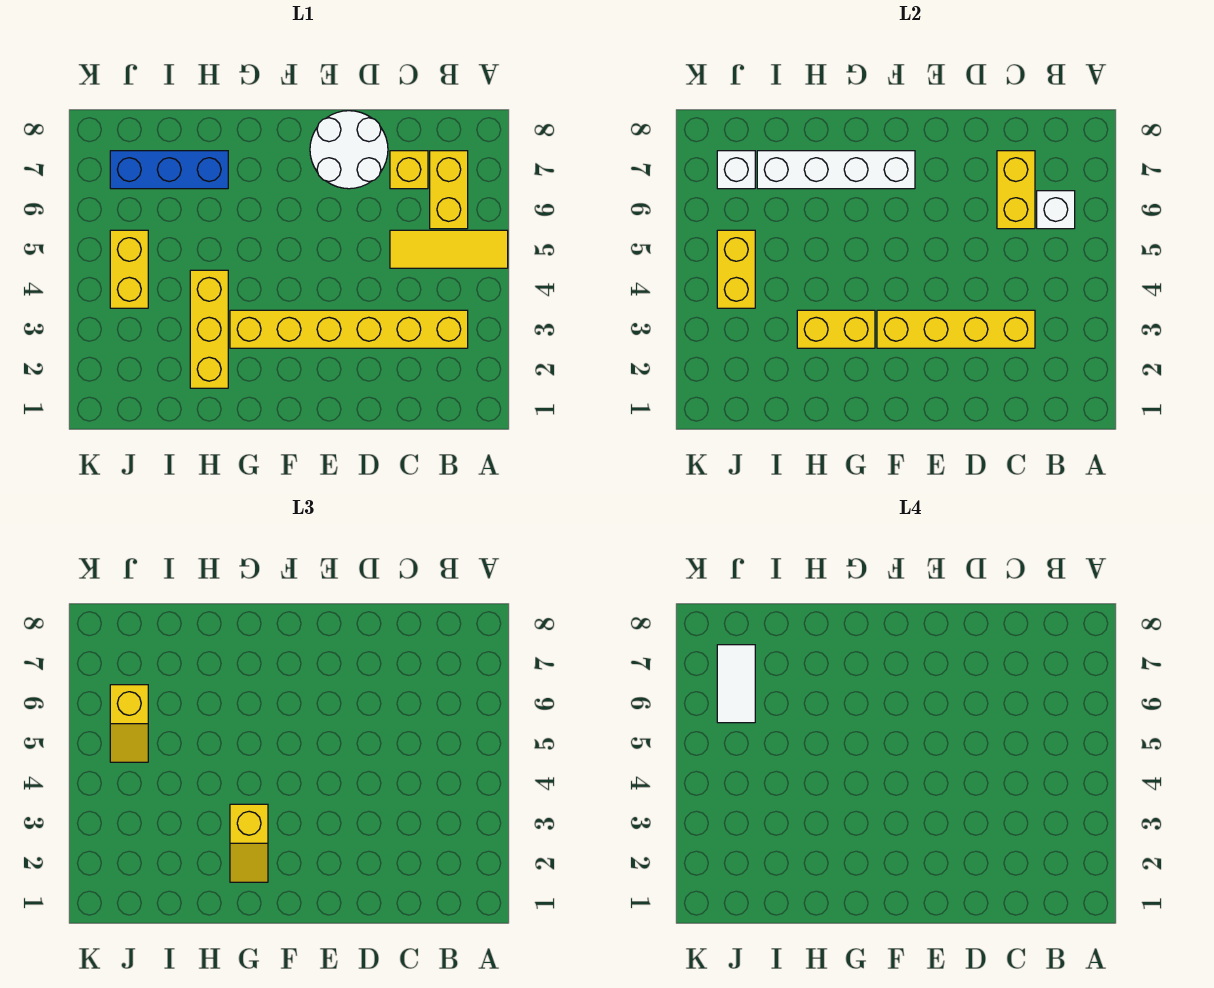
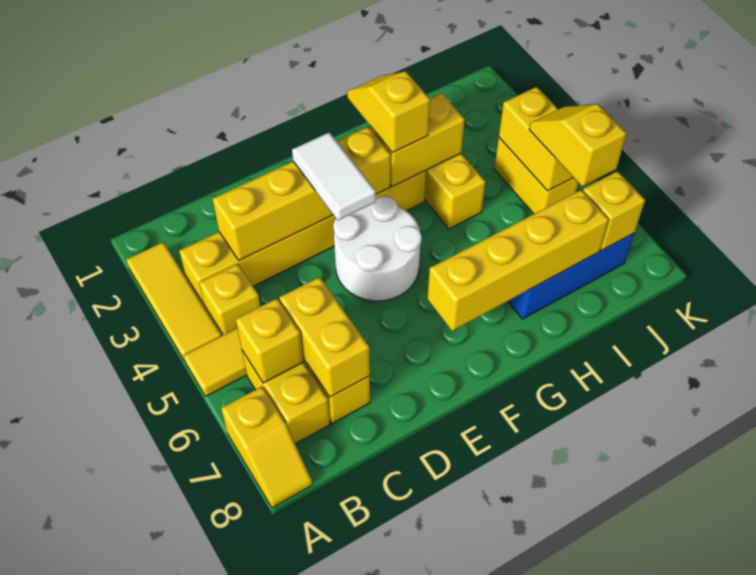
none -> yellow tile A2:A4 level 1
none -> yellow slope A7:A8 level 1 top 7
none -> yellow brick B4 level 1
white brick B6 level 2 -> yellow brick B6 level 2
white round brick D7:E8 level 1 -> white round brick E4:F5 level 1
white brick F7:I7 level 2 -> yellow brick F7:I7 level 2
white tile J6:J7 level 4 -> white tile E3:E4 level 3
white brick J7 level 2 -> yellow brick J7 level 2

